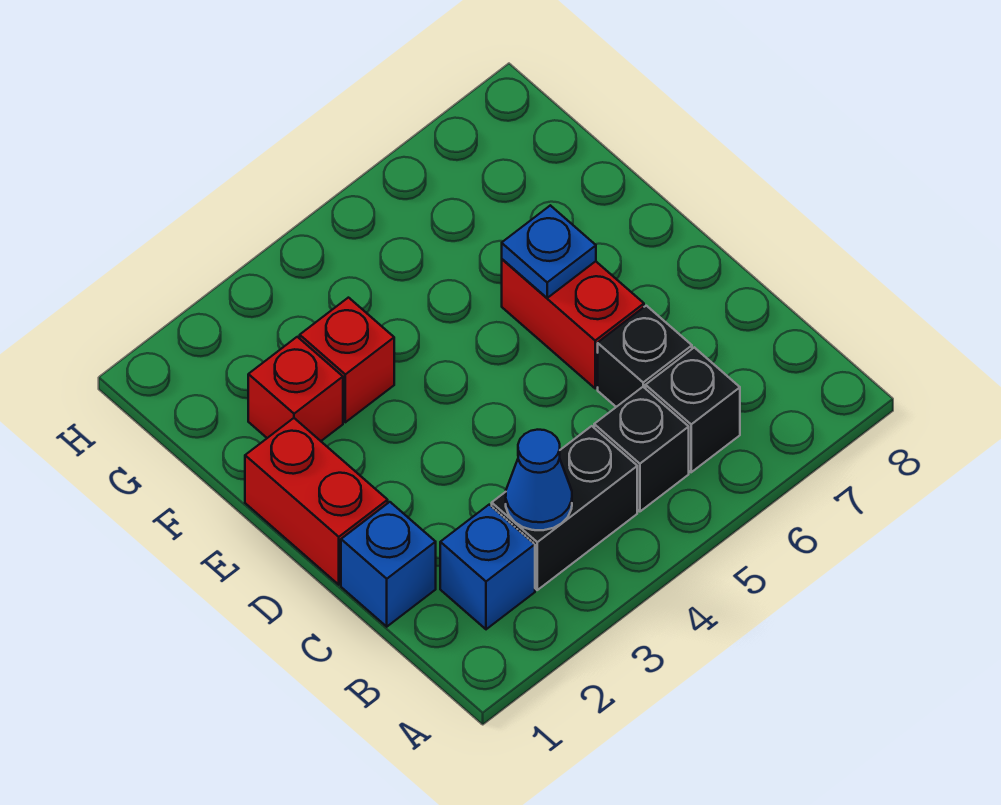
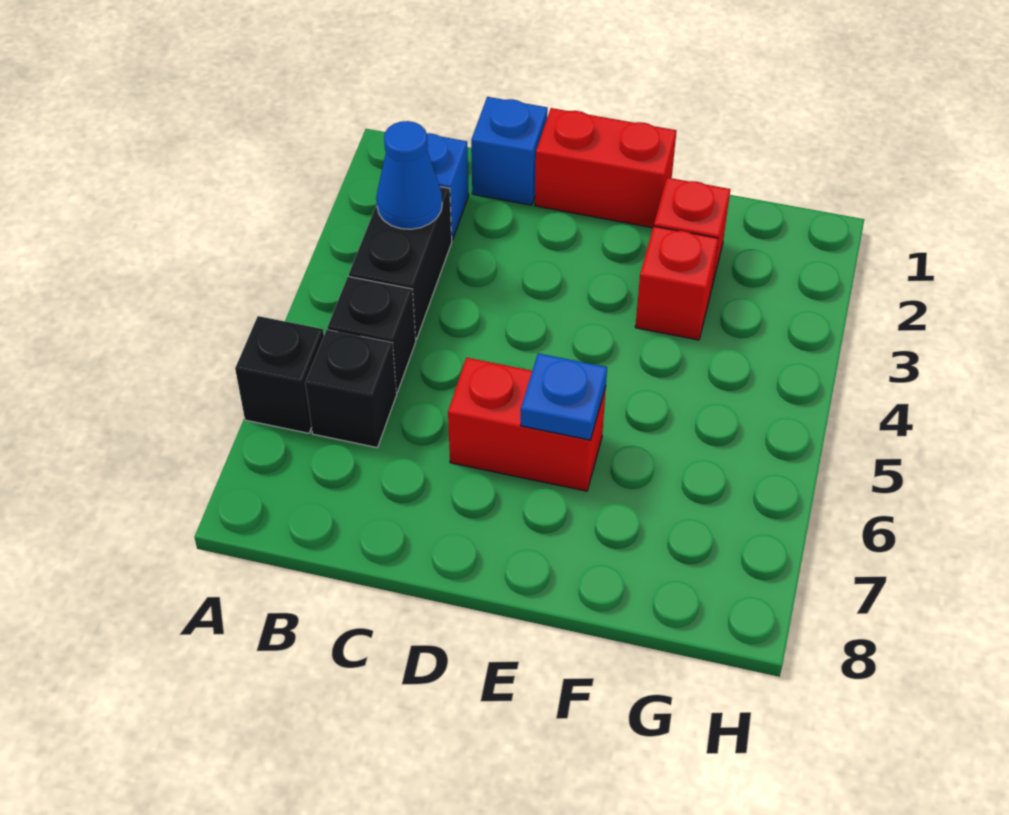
black brick C6 level 1 -> black brick A6 level 1

